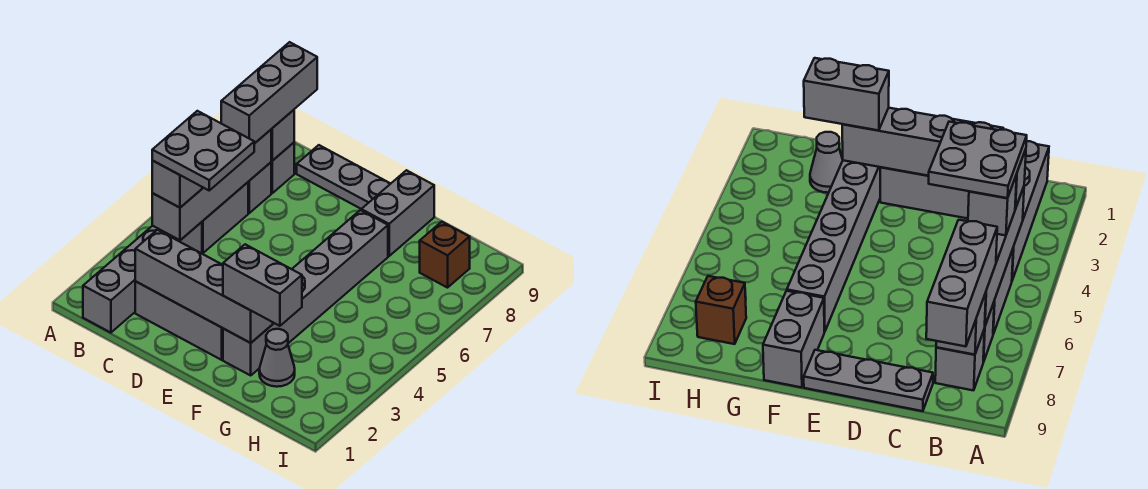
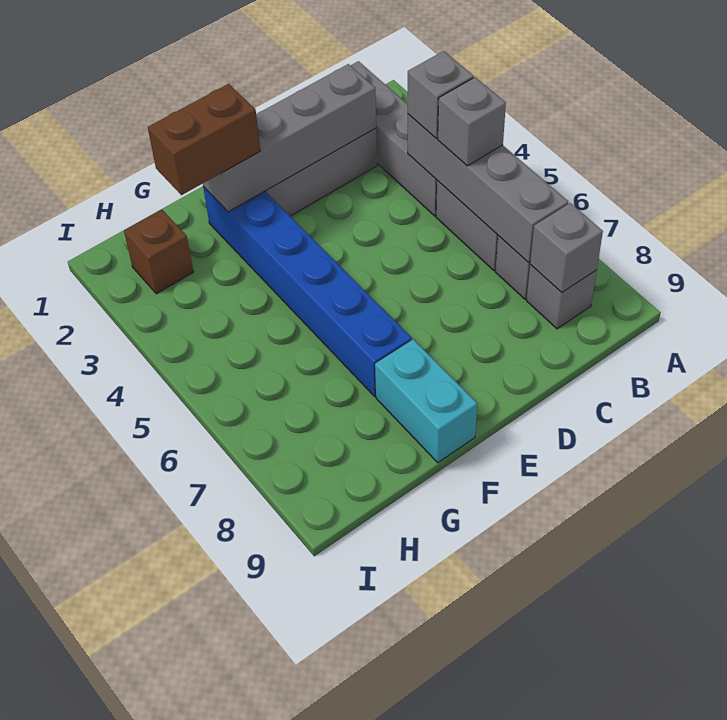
grey plate B4:C5 level 4 -> none
grey brick B7:B9 level 3 -> none
grey plate C9:E9 level 1 -> none
grey brick F2:F7 level 1 -> blue brick F2:F7 level 1
grey brick F2:G2 level 3 -> brown brick F2:G2 level 3
grey brick F8:F9 level 1 -> cyan brick F8:F9 level 1
grey cone G2 level 1 -> none
brown brick H8 level 1 -> brown brick H2 level 1

